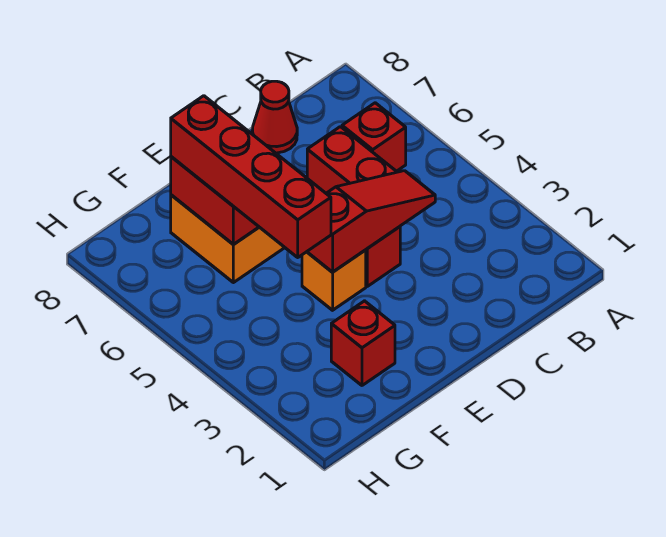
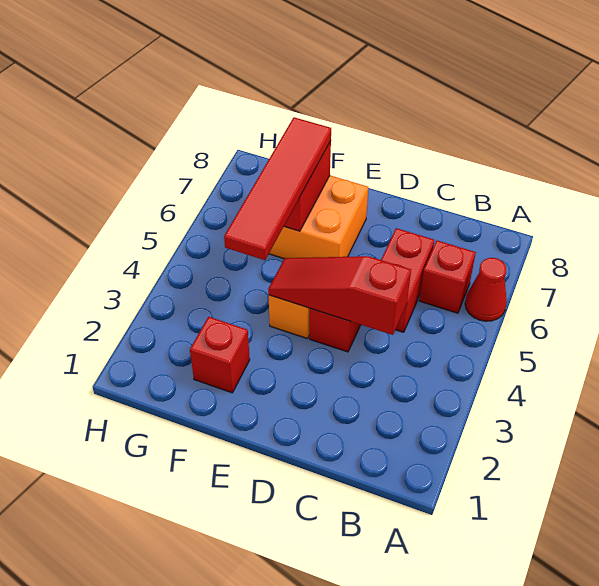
red slope C4:E4 level 2 top E -> red slope C4:E4 level 2 top C
red cone C8 level 1 -> red cone A6 level 1
red brick F4:F7 level 3 -> red tile F4:F7 level 3

